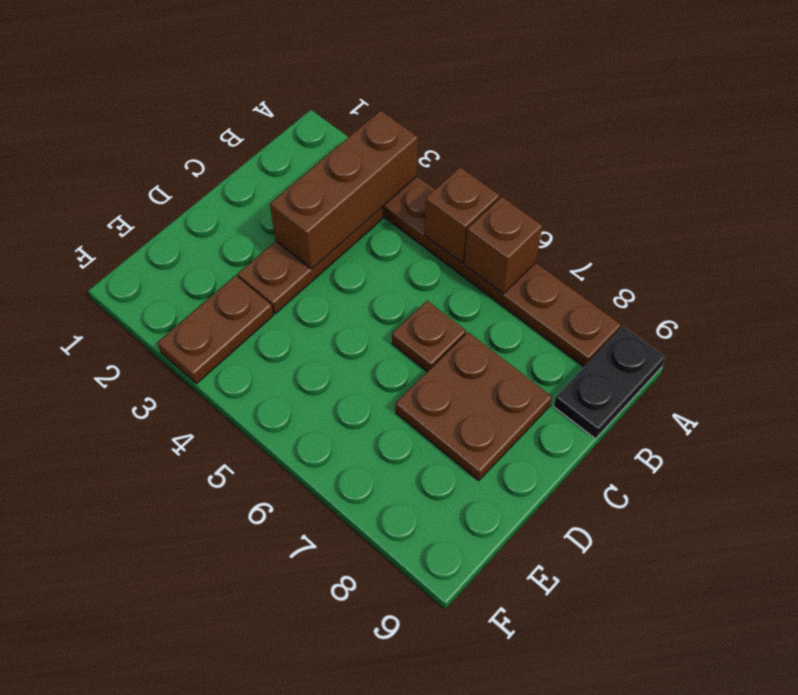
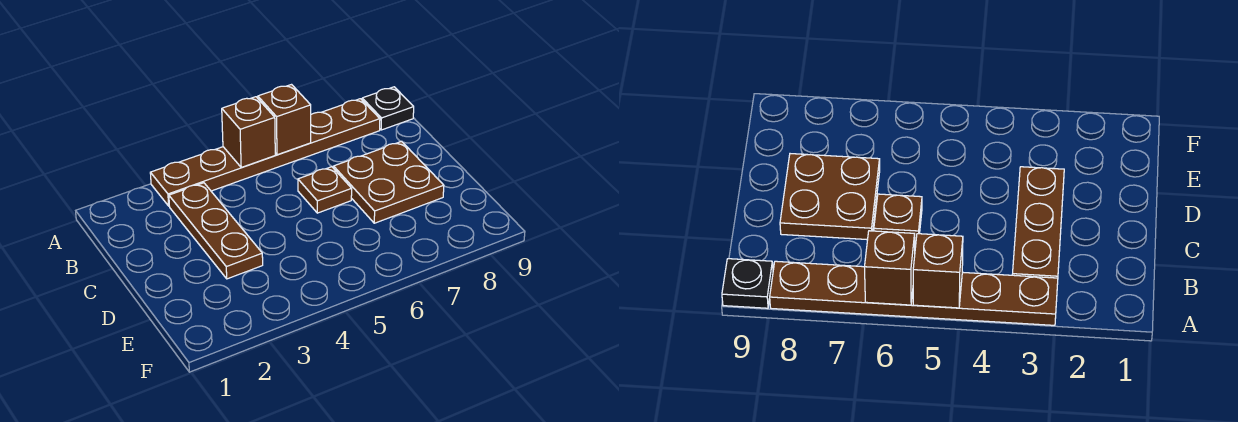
brown brick A3:C3 level 2 -> none
black plate A9:B9 level 1 -> black plate A9 level 1
brown plate E3:F3 level 1 -> none

